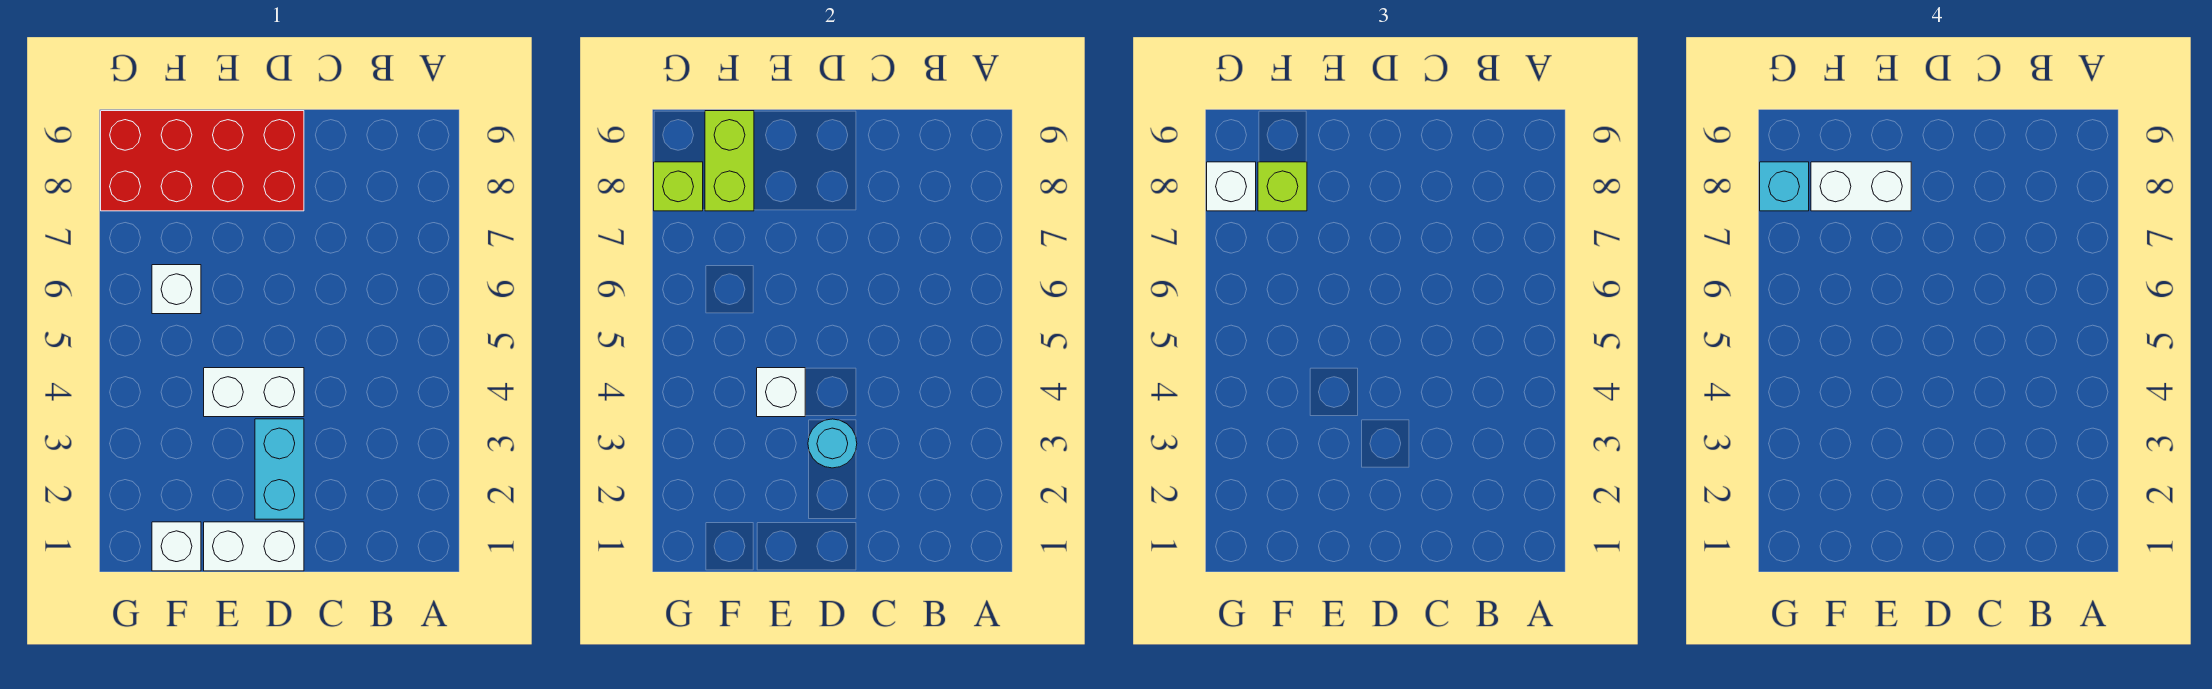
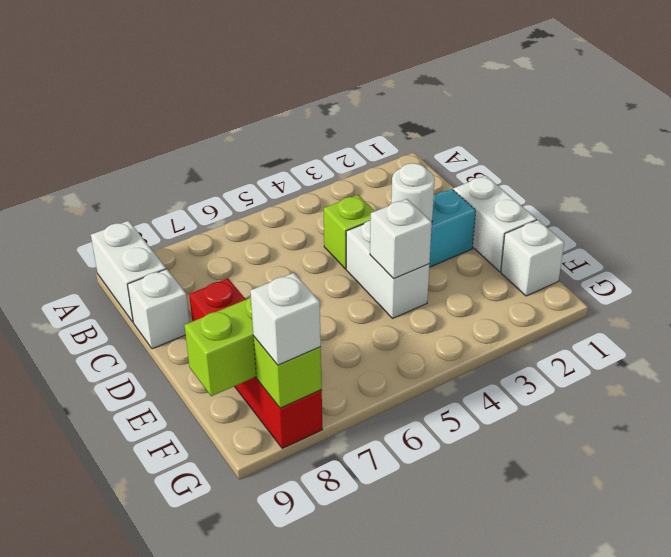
cyan round brick D3 level 2 -> white round brick D3 level 2
red brick D8:G9 level 1 -> red brick D8:G8 level 1
white brick E8:F8 level 4 -> white brick A9:B9 level 1
white brick F6 level 1 -> white brick C9 level 1
lime brick F8 level 3 -> lime brick C4 level 1
cyan brick G8 level 4 -> none

